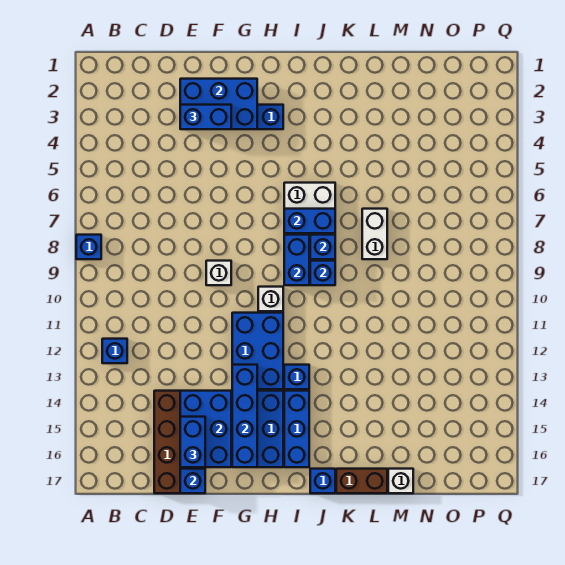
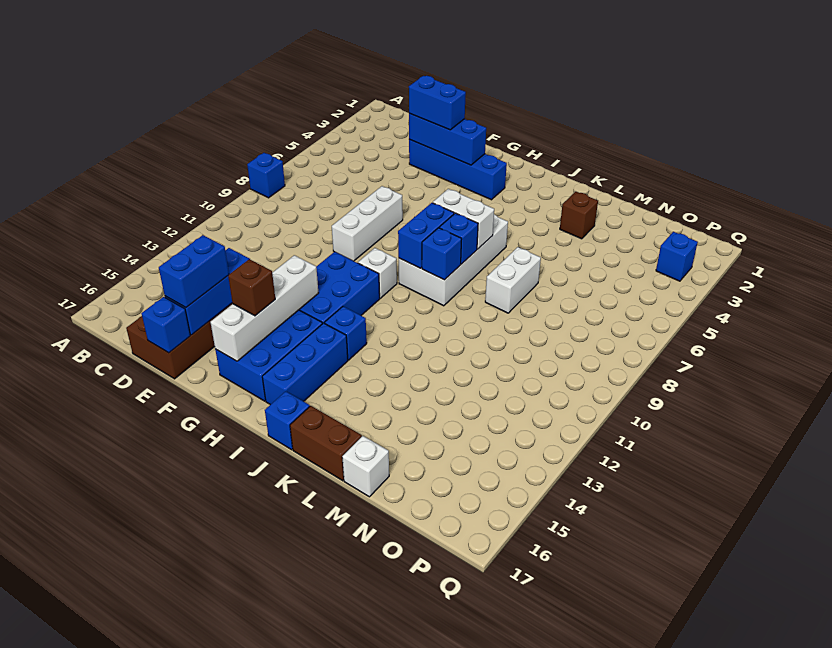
blue brick B12 level 1 -> blue brick P3 level 1
blue brick E2:G3 level 2 -> blue brick E3:G3 level 2
blue brick E14:F16 level 2 -> blue brick E14:E16 level 2
white brick F9 level 1 -> white brick F7:F9 level 1
blue brick G13:G16 level 2 -> white brick G13:G16 level 2
none -> brown brick G15 level 3
blue brick I7:J7 level 2 -> white brick I7:J7 level 2
none -> brown brick L3 level 1

